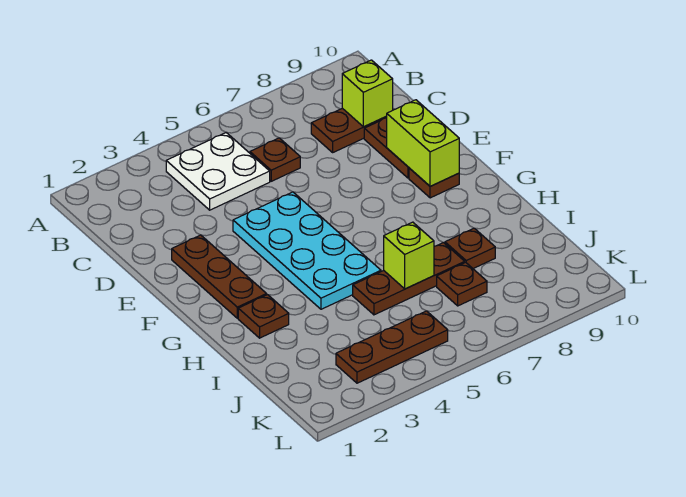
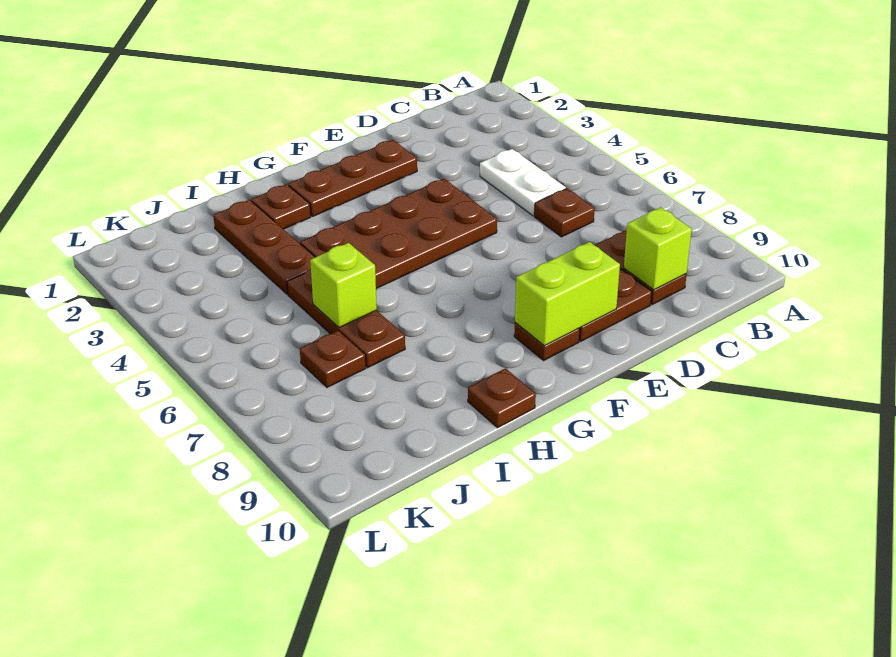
white plate B4:C5 level 1 -> white plate C4:C5 level 1
cyan plate E4:H5 level 1 -> brown plate E4:H5 level 1
brown plate I8 level 1 -> brown plate H10 level 1
brown plate K3:K5 level 1 -> brown plate I2:I4 level 1

